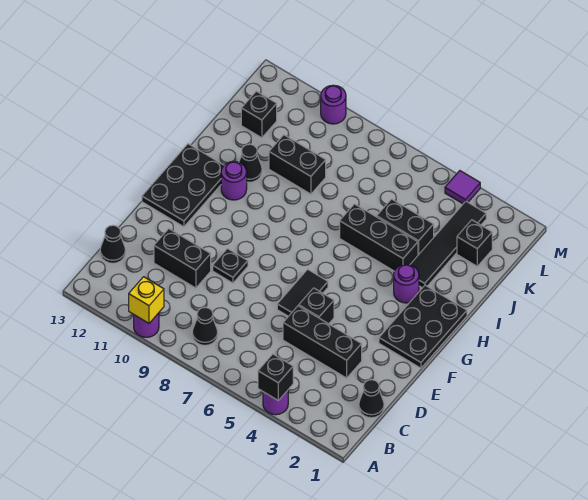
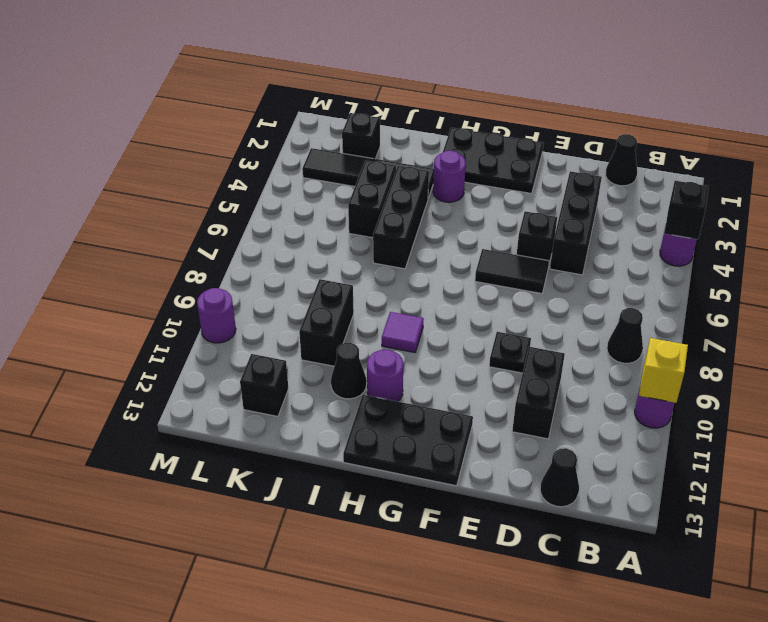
purple tile M4 level 1 -> purple tile H9 level 1

